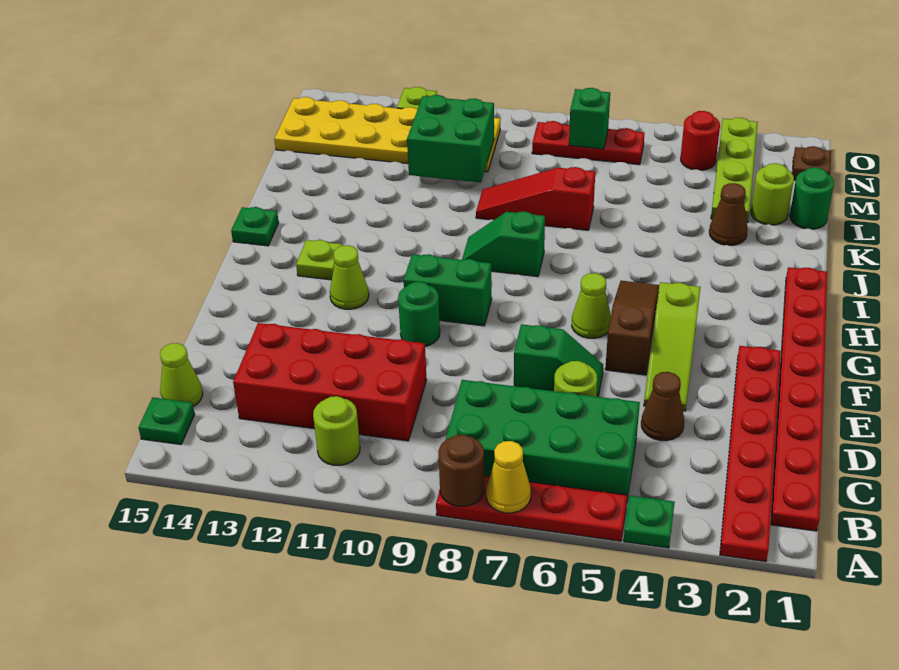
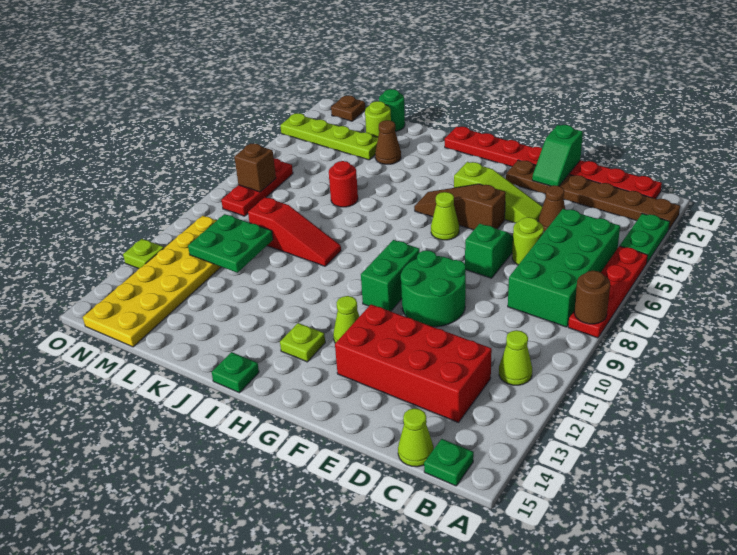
red plate A2:F2 level 1 -> brown plate A2:F2 level 1
green plate A4 level 1 -> green plate A3:A4 level 1
yellow cone A7 level 2 -> none
lime round brick B11 level 1 -> lime cone B11 level 1
red brick C10:D13 level 1 -> red brick C12:F13 level 1
green round brick F10 level 1 -> green round brick E9:F10 level 1
green slope I8:I9 level 1 top 8 -> green slope E1:E2 level 2 top 1
red slope K7:K9 level 1 top 7 -> red slope J9:L9 level 1 top L
green brick L10:M11 level 2 -> green plate L10:M11 level 2
red round brick N4 level 1 -> red round brick K6 level 1
green brick N7 level 2 -> brown brick N7 level 2

